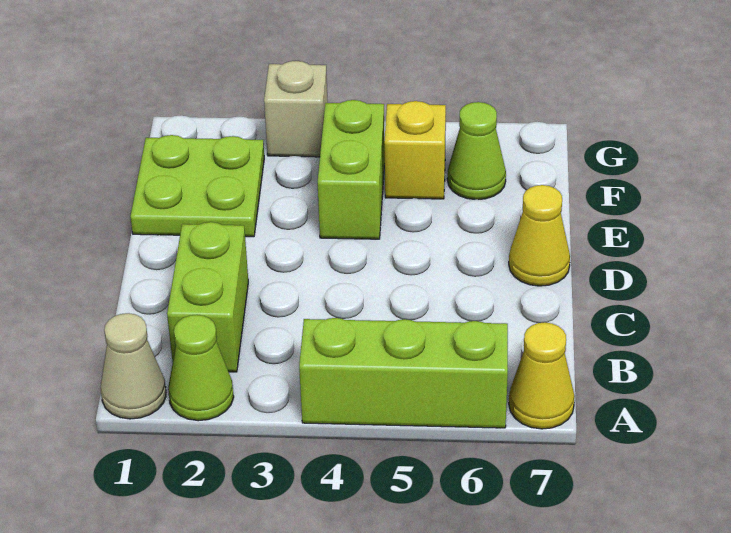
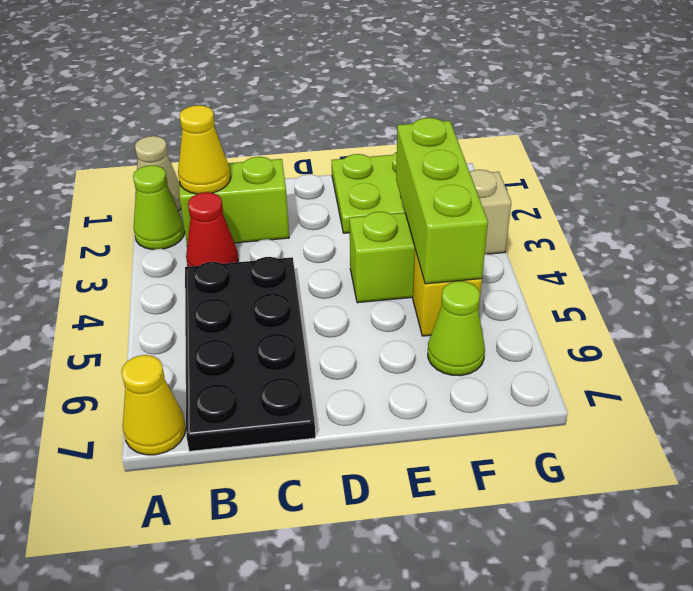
lime brick A4:A6 level 1 -> lime brick F3:F5 level 2
none -> red cone B3 level 1
none -> black plate B4:C7 level 1
yellow cone D7 level 1 -> yellow cone B2 level 2

